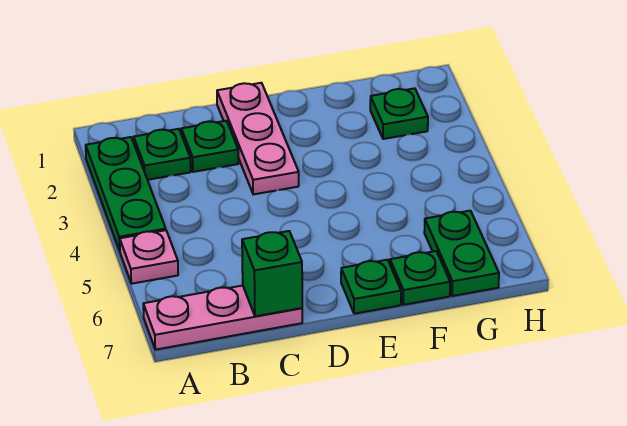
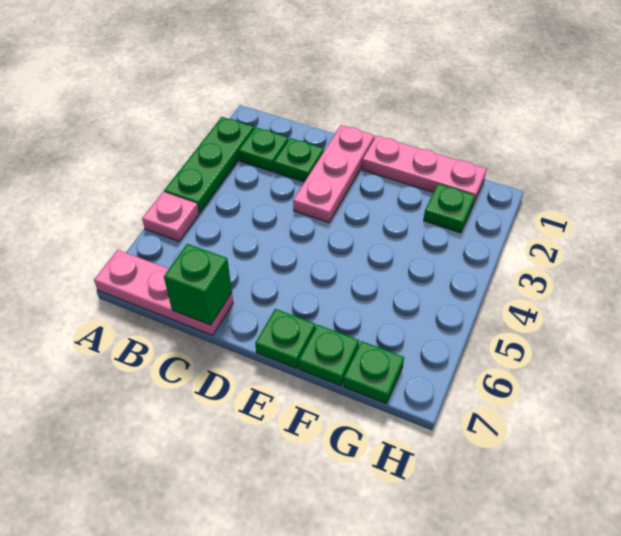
none -> pink plate E1:G1 level 1
green plate G6:G7 level 1 -> green plate G7 level 1

